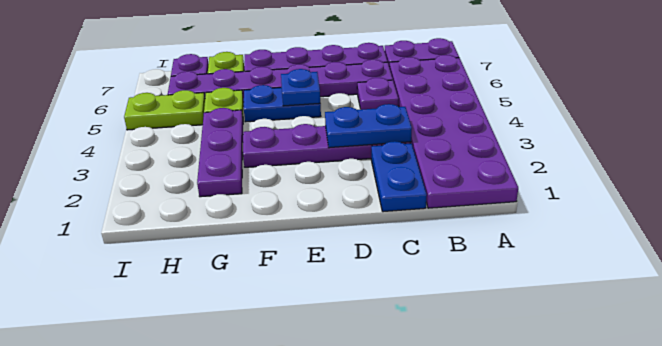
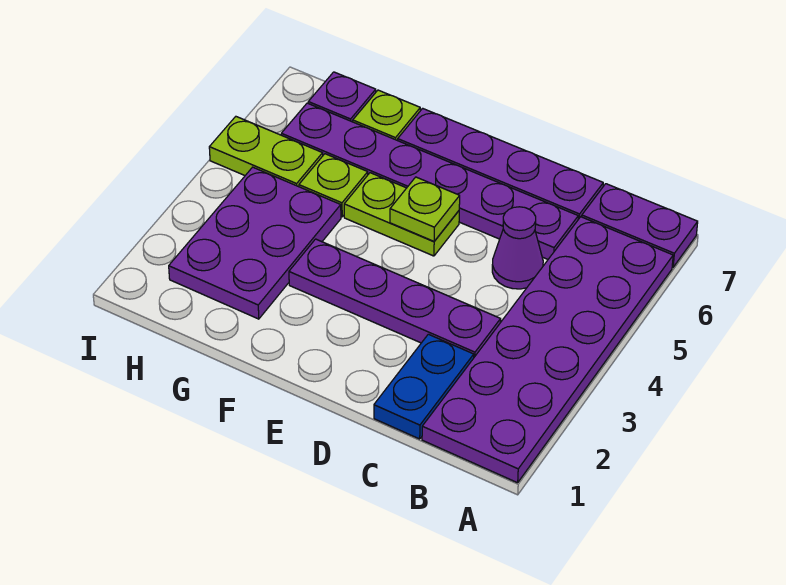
blue plate C3:D3 level 2 -> none
purple plate C5 level 1 -> purple cone C5 level 1
blue plate E5:F5 level 1 -> lime plate E5:F5 level 1
blue plate E5 level 2 -> lime plate E5 level 2
purple plate G2:G4 level 1 -> purple plate G2:H4 level 1

